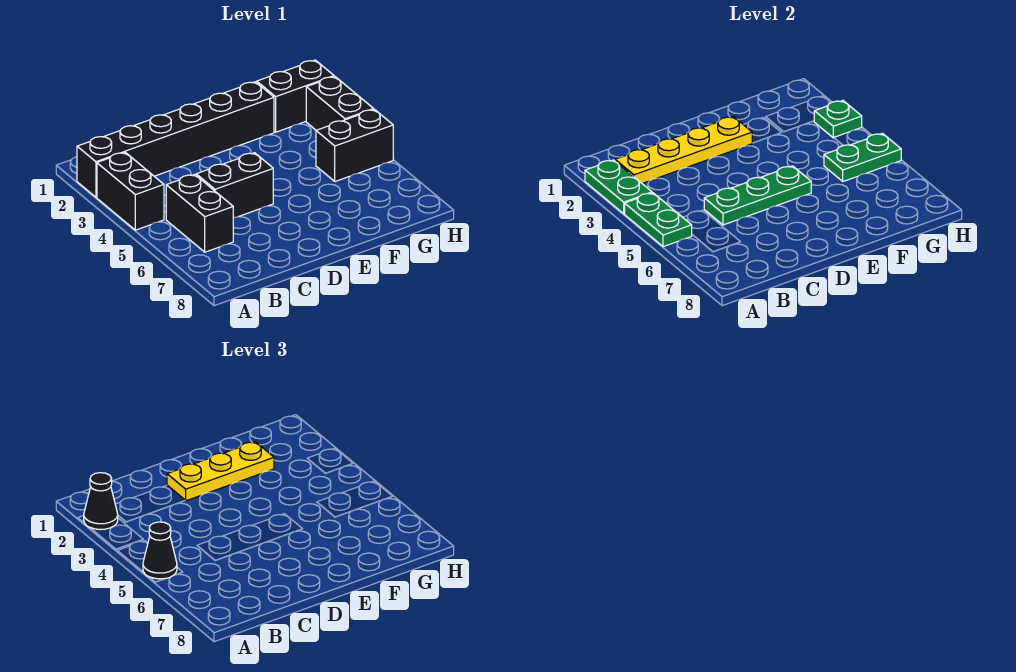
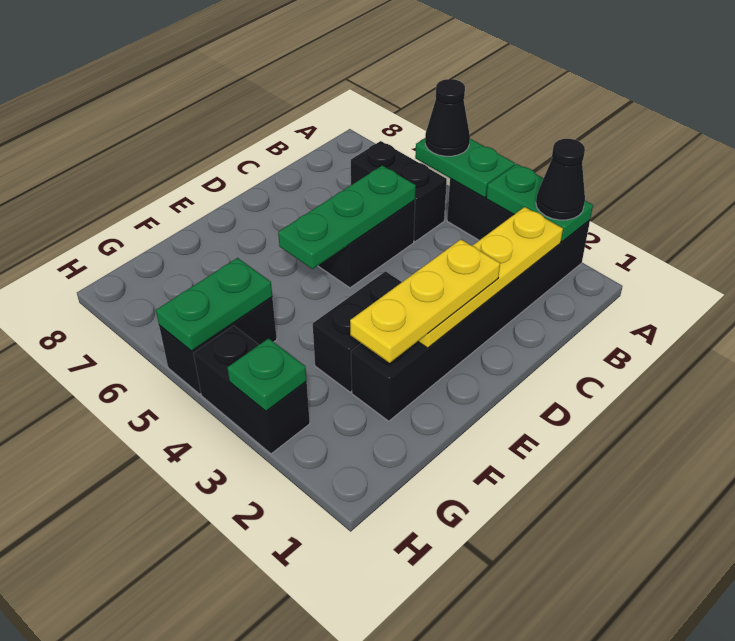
black brick G2:H2 level 1 -> black brick E3:F3 level 1

